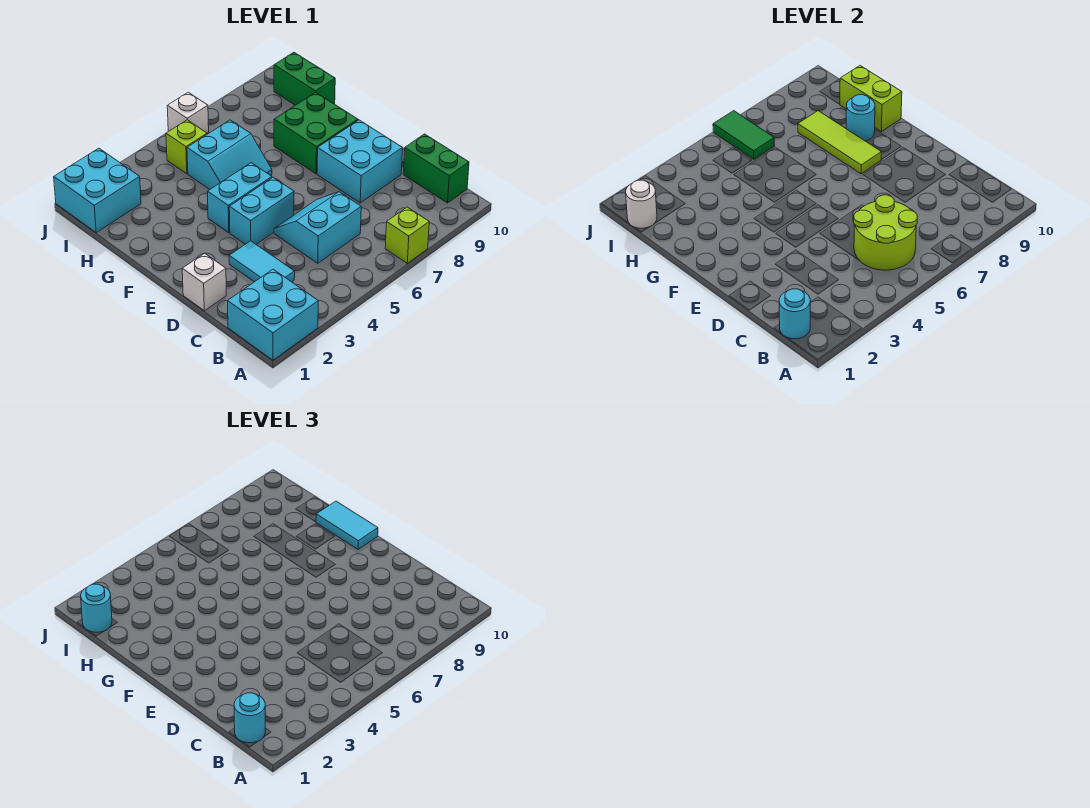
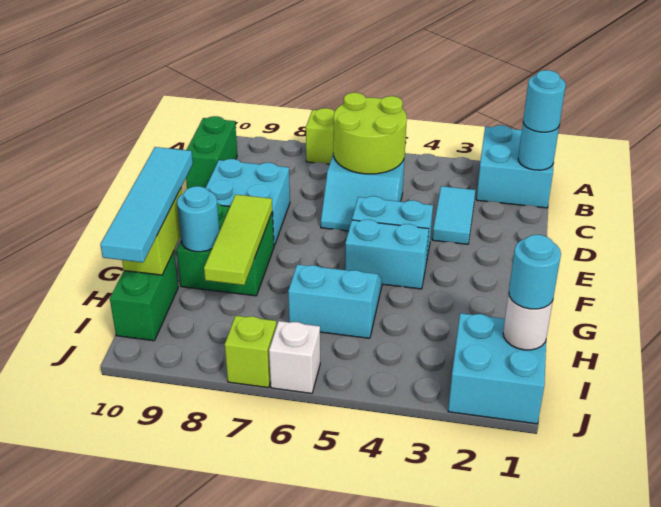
white brick D1 level 1 -> none
cyan tile F10:G10 level 3 -> cyan tile F10:I10 level 3
lime brick I5 level 1 -> lime brick J7 level 1
green tile I6:J6 level 2 -> none

